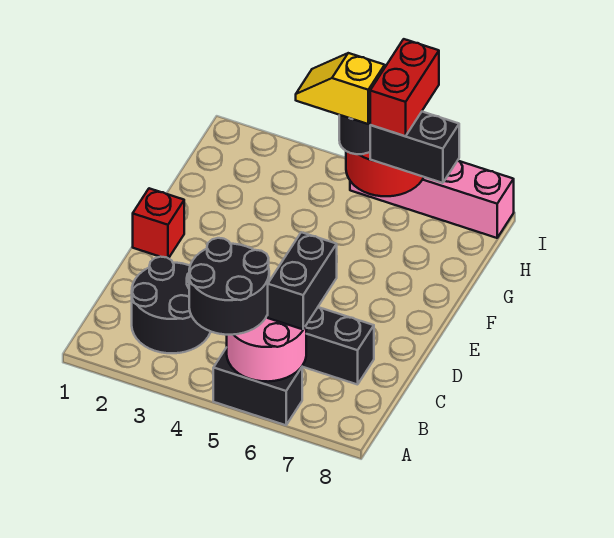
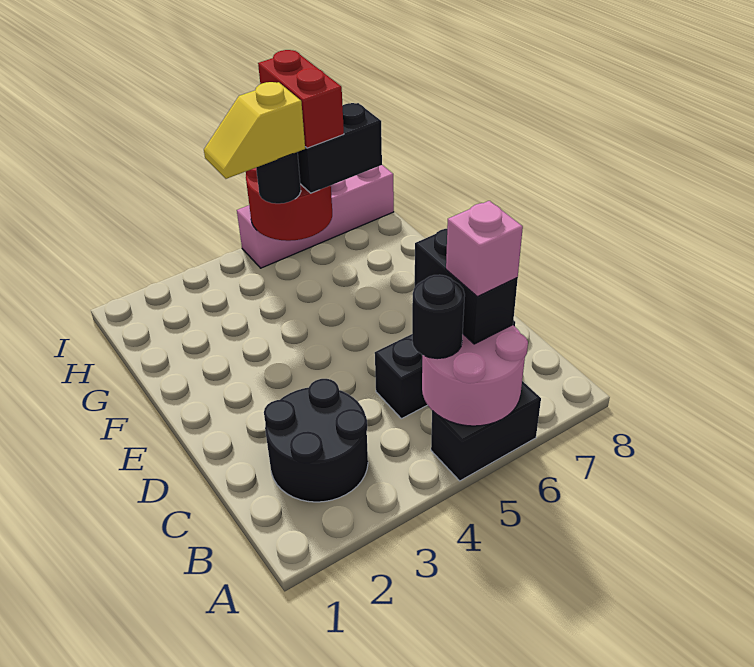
black round brick A4:B5 level 3 -> black round brick B5 level 3
none -> pink brick B6 level 4
red brick E1 level 1 -> none

